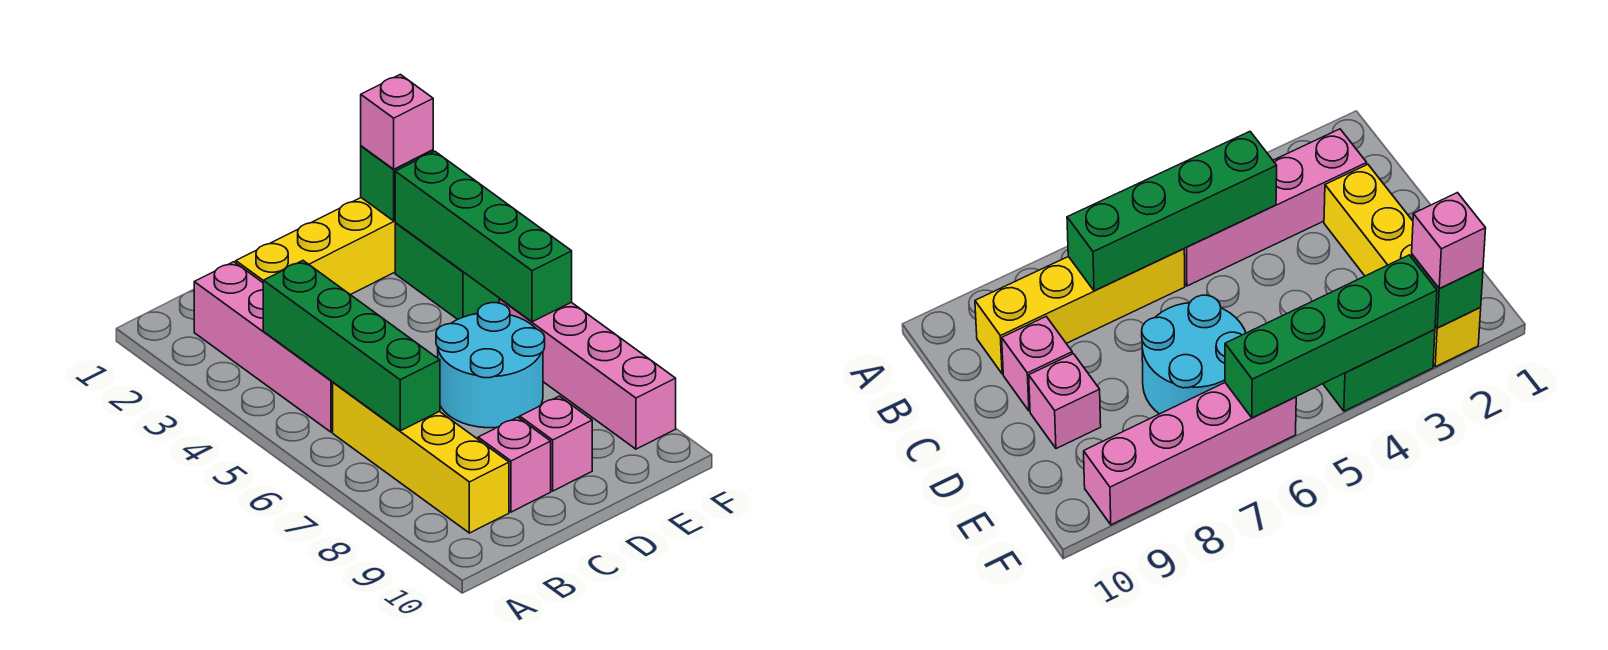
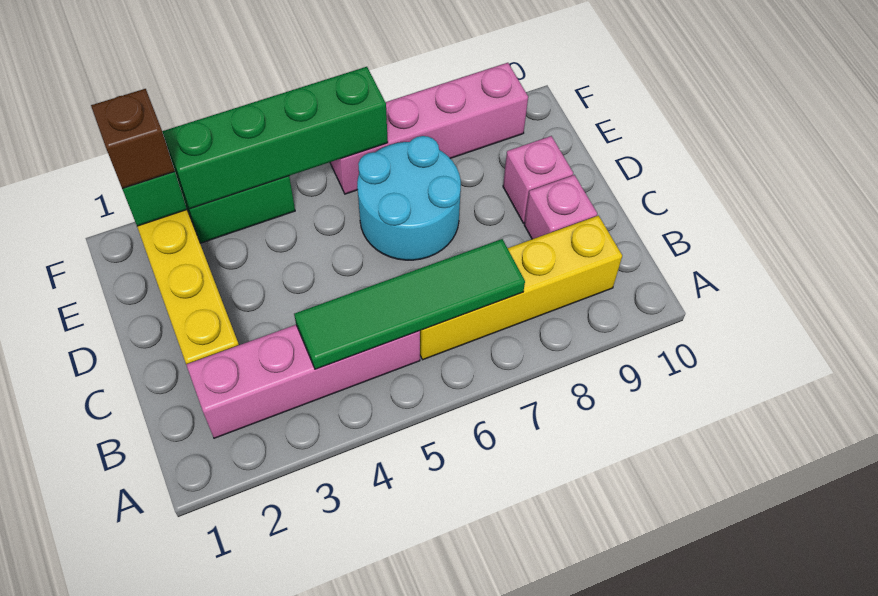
green brick B4:B7 level 2 -> green tile B4:B7 level 2
pink brick F2 level 3 -> brown brick F2 level 3

